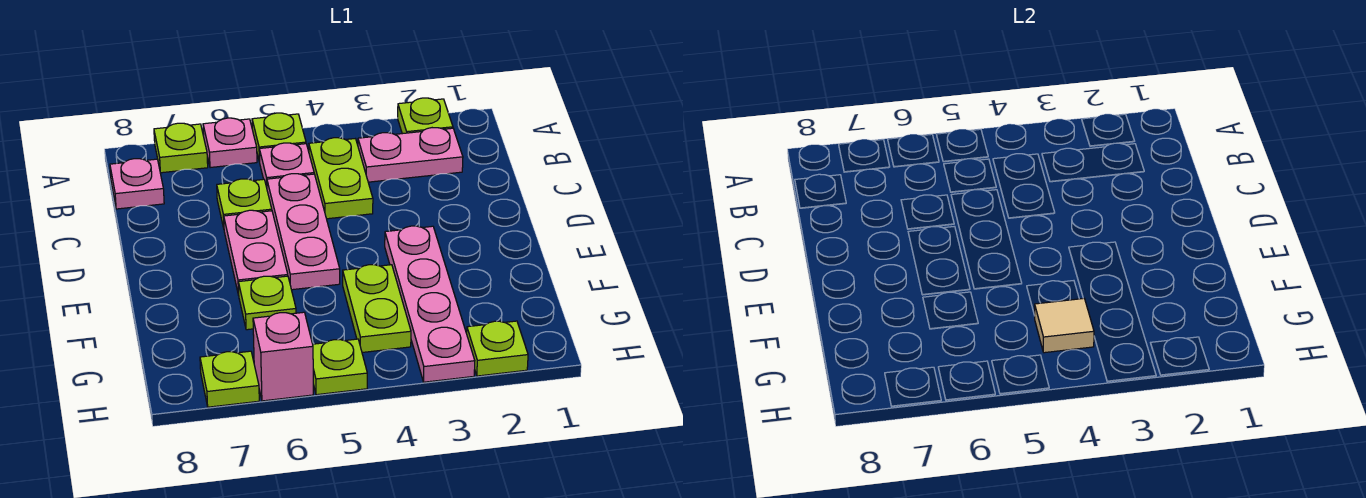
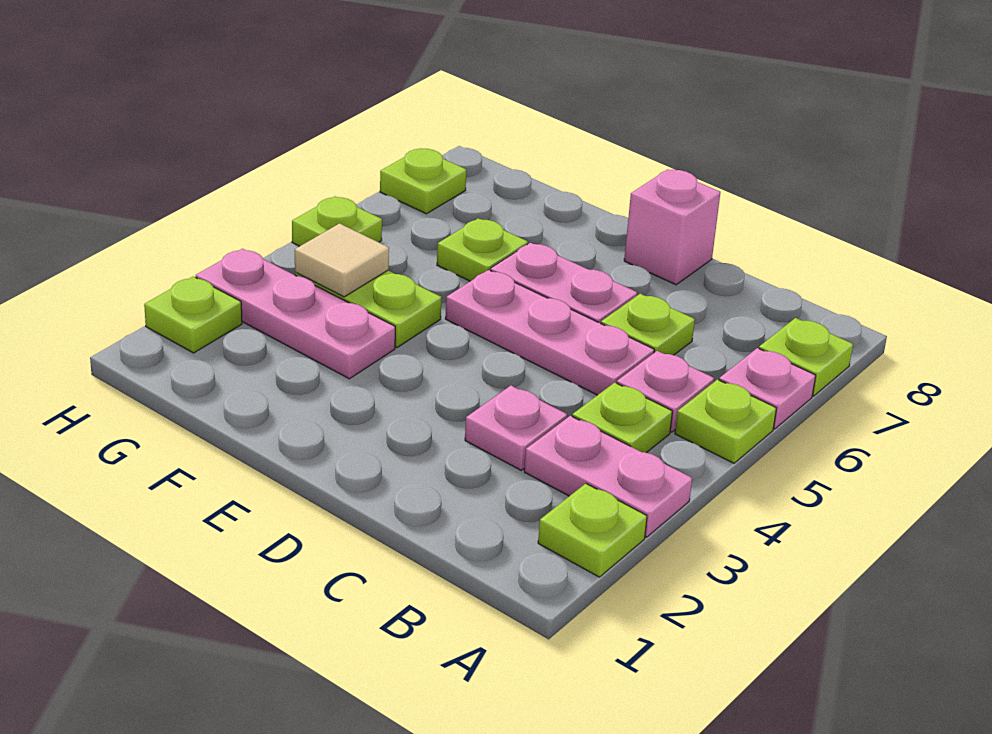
pink plate B2:B3 level 1 -> pink plate A3:B3 level 1
lime plate B4:C4 level 1 -> lime plate B4 level 1
pink plate B8 level 1 -> pink plate C3 level 1
pink plate E3:H3 level 1 -> pink plate F3:H3 level 1
pink brick H6 level 1 -> pink brick D8 level 1

